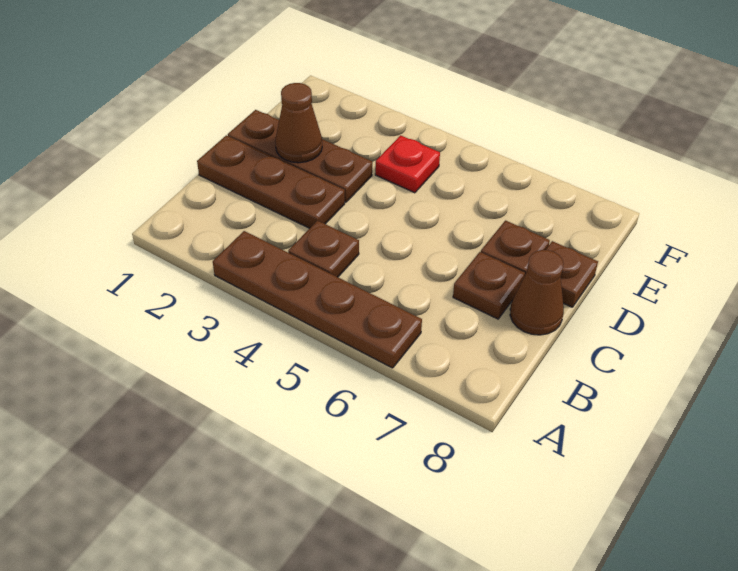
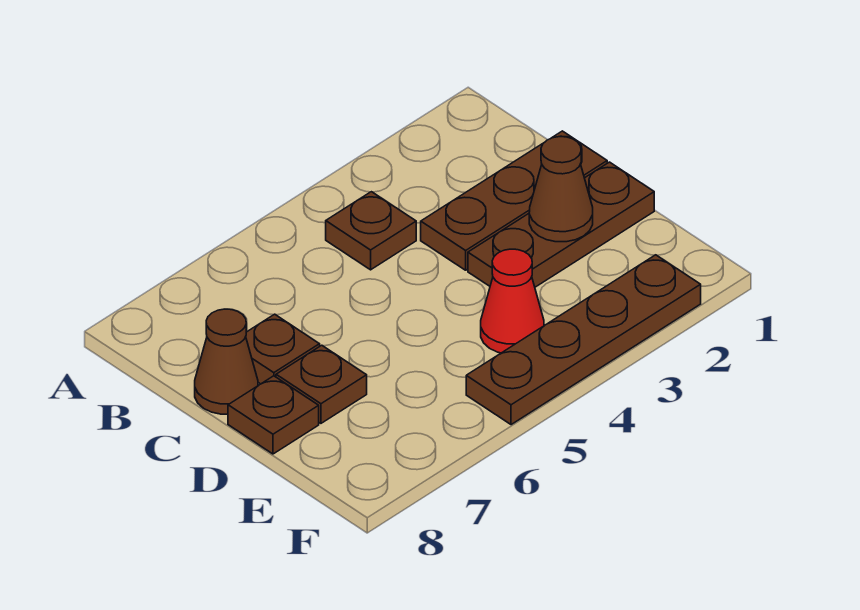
brown plate A3:A6 level 1 -> brown plate F2:F5 level 1
red plate E4 level 1 -> red cone E4 level 1

